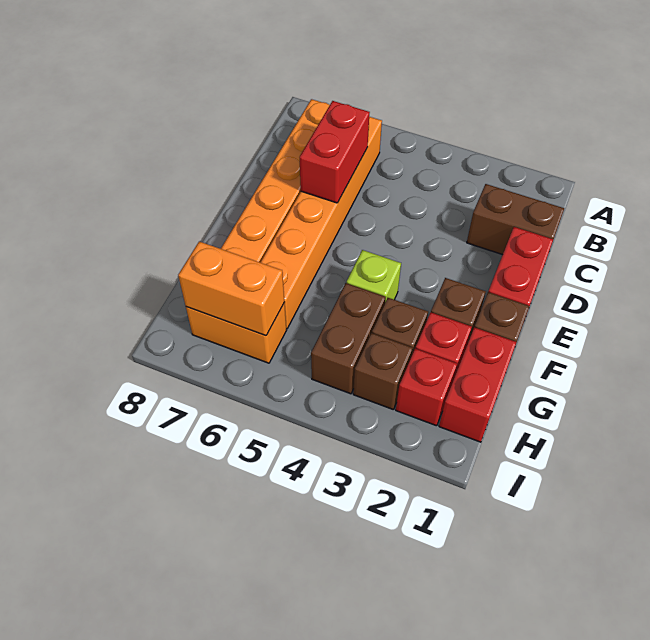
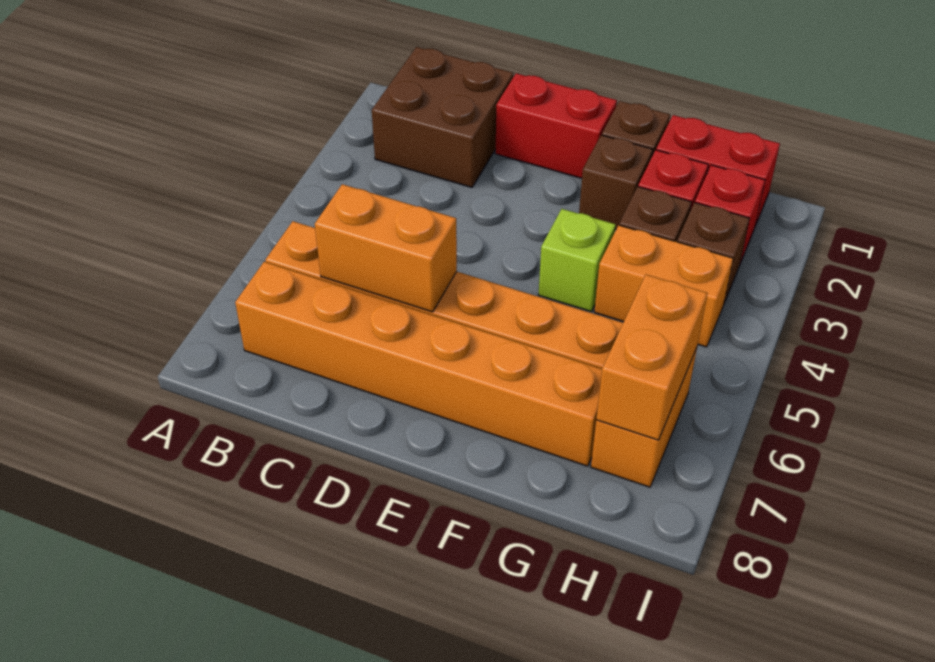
brown brick C1:C2 level 1 -> brown brick B1:C2 level 1
red brick C6:D6 level 2 -> orange brick C6:D6 level 2
brown brick G4:H4 level 1 -> orange brick G4:H4 level 1

